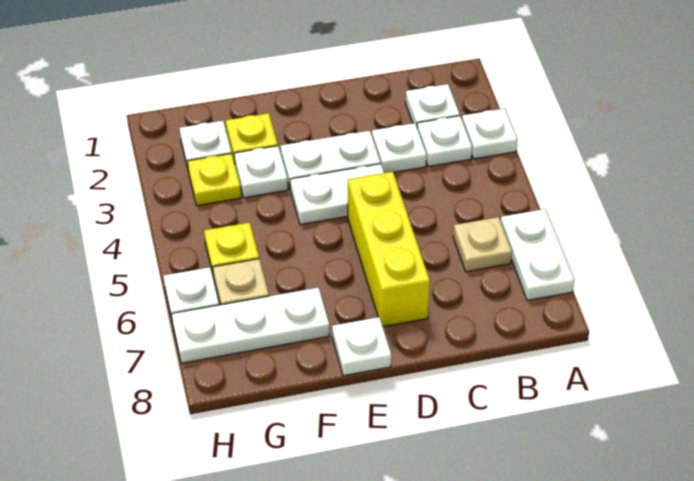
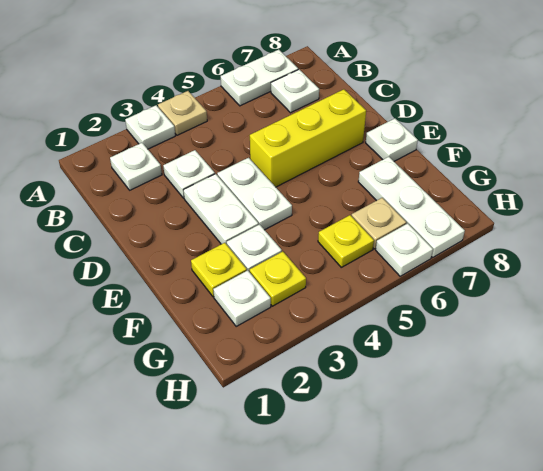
white plate B3 level 1 -> white plate B7 level 1
tan plate B6 level 1 -> tan plate A4 level 1

